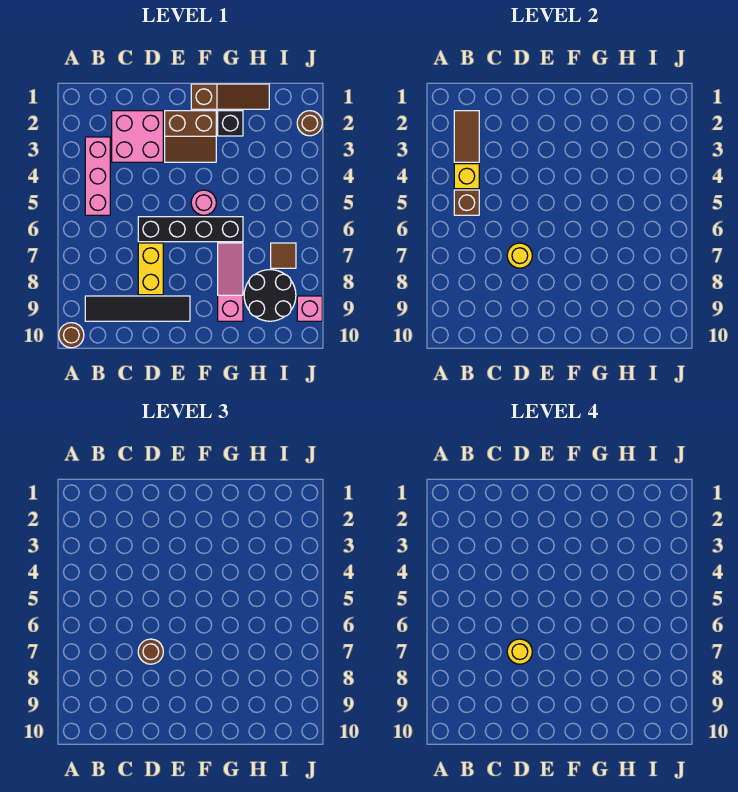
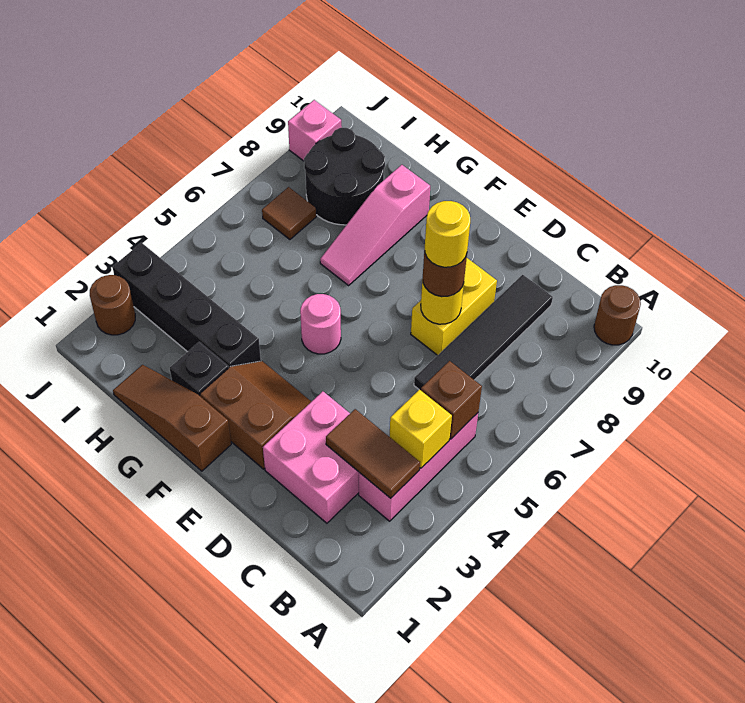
brown tile B2:B3 level 2 -> brown tile B3:C3 level 2
black tile B9:E9 level 1 -> black tile C6:C9 level 1
black brick D6:G6 level 1 -> black brick G3:J3 level 1

